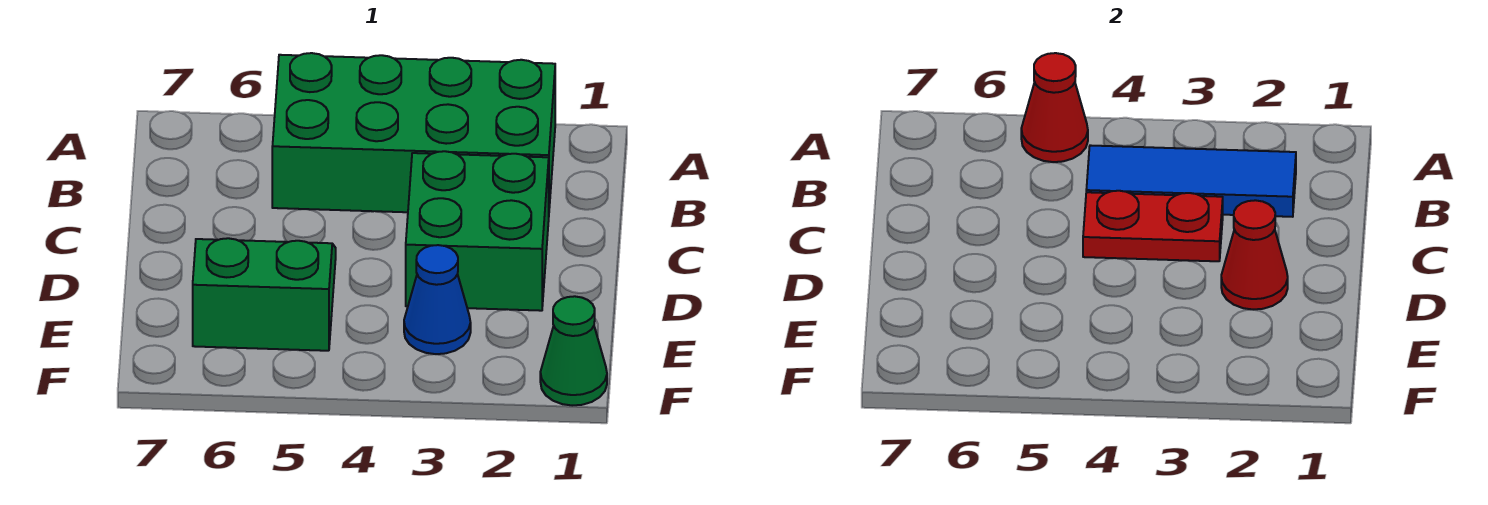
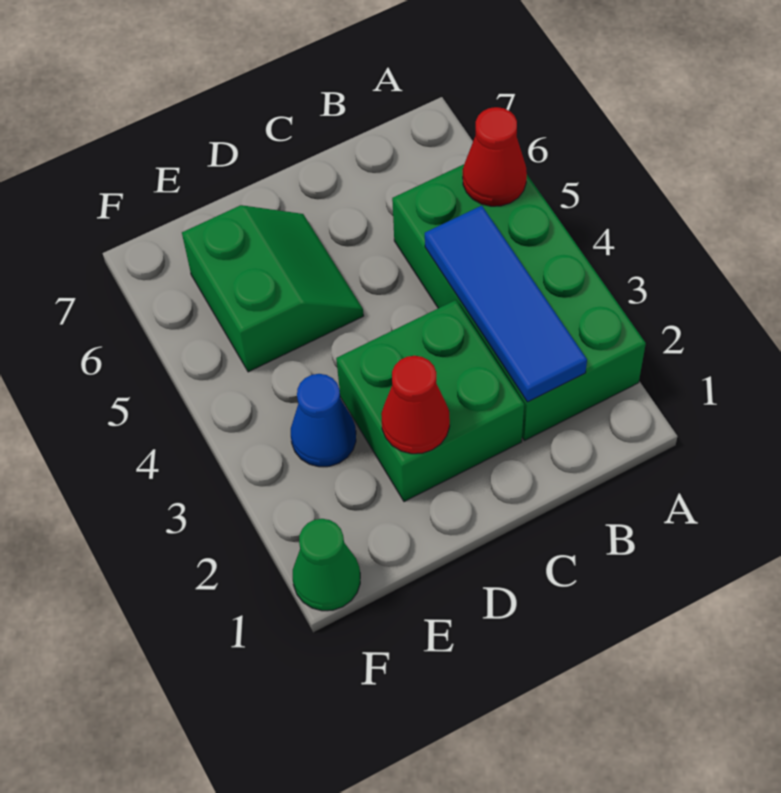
red plate C3:C4 level 2 -> none

